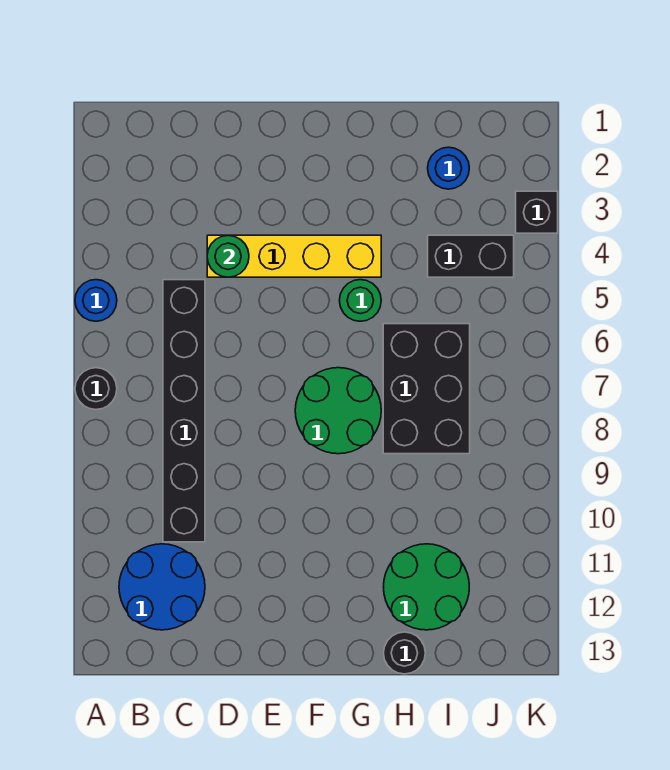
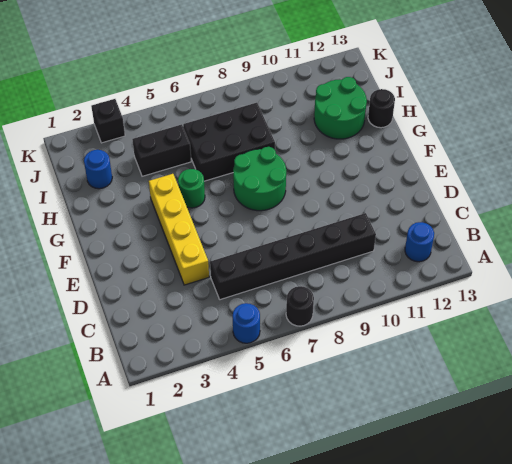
blue round brick B11:C12 level 1 -> blue round brick B12 level 1
green round brick D4 level 2 -> none
black brick I4:J4 level 1 -> black brick I4:I5 level 1

